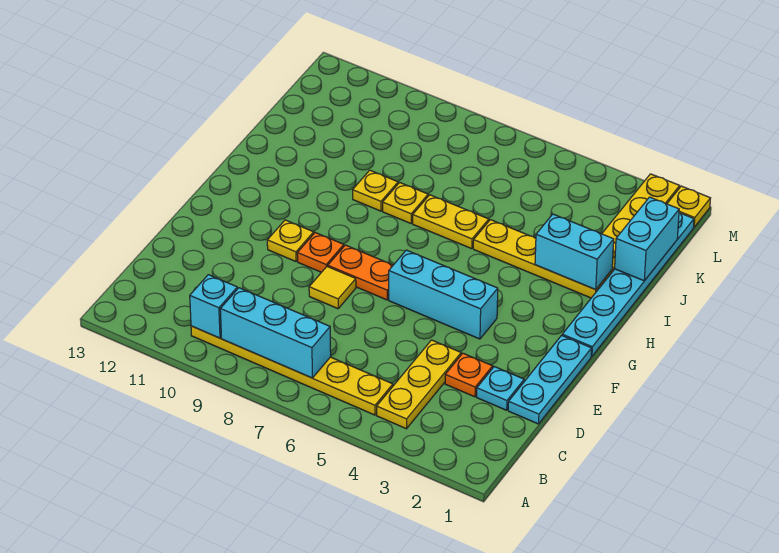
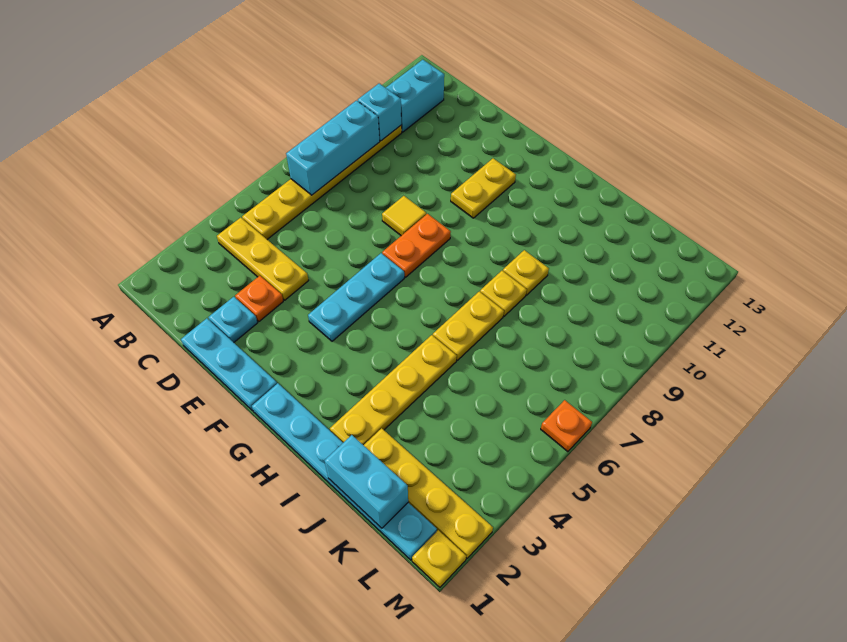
cyan brick F4:F6 level 1 -> cyan plate F4:F6 level 1
orange plate F9 level 1 -> orange plate M6 level 1
yellow plate F10 level 1 -> yellow plate F10:F11 level 1
cyan brick I2:I3 level 2 -> cyan brick B11:B12 level 1

